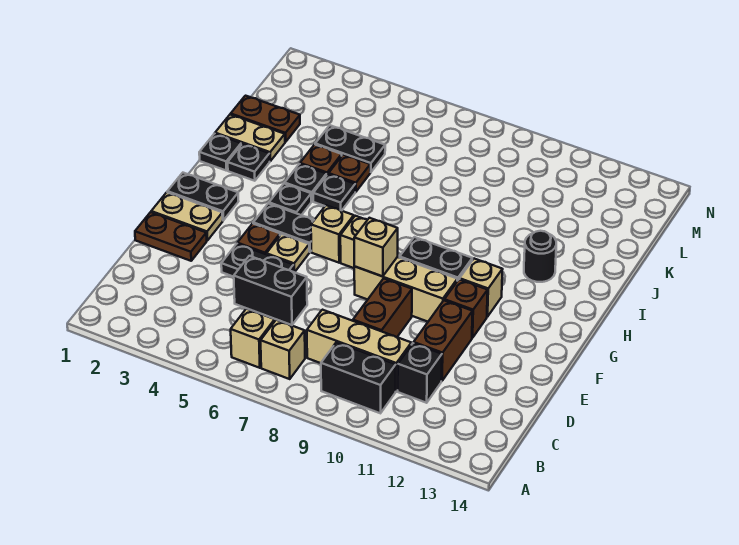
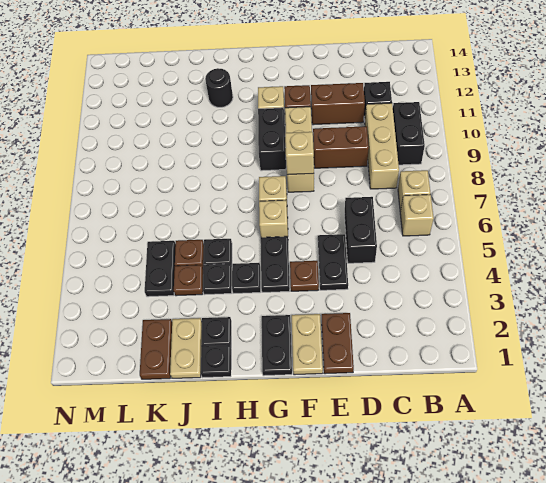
tan plate F5 level 1 -> none

